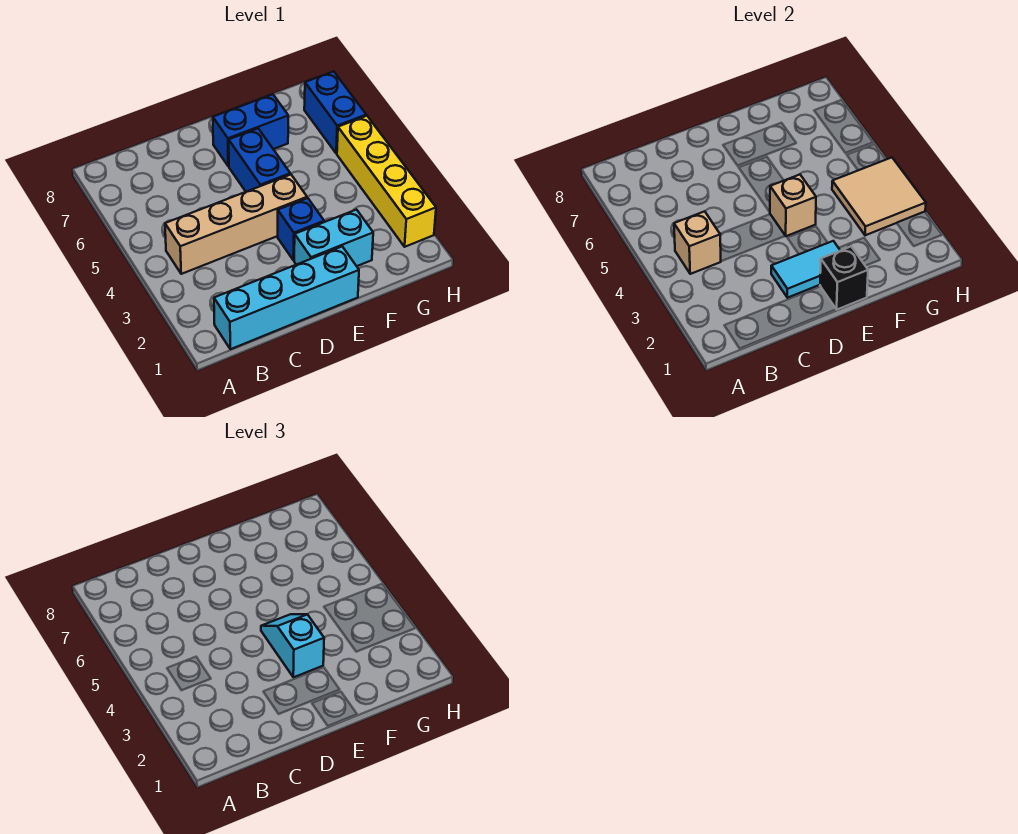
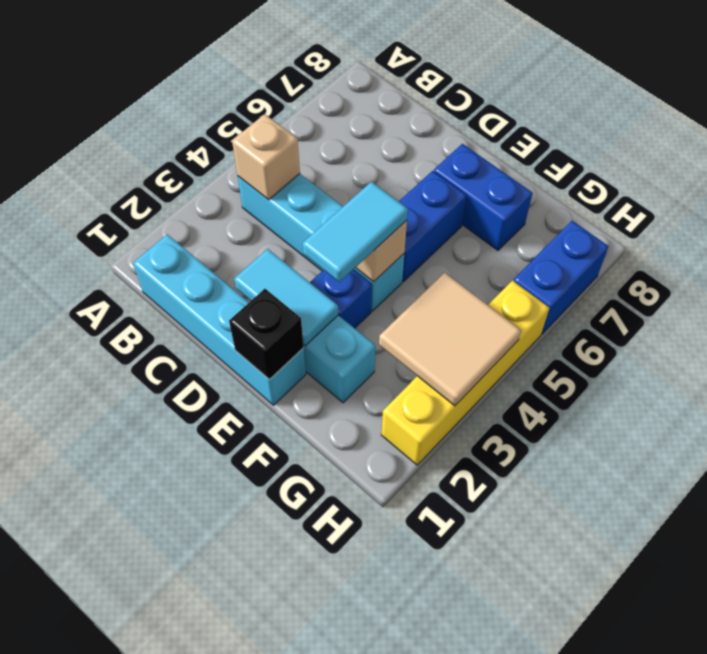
tan brick B4:E4 level 1 -> cyan brick B4:E4 level 1
cyan slope E3:E4 level 3 top 3 -> cyan tile E3:E4 level 3

